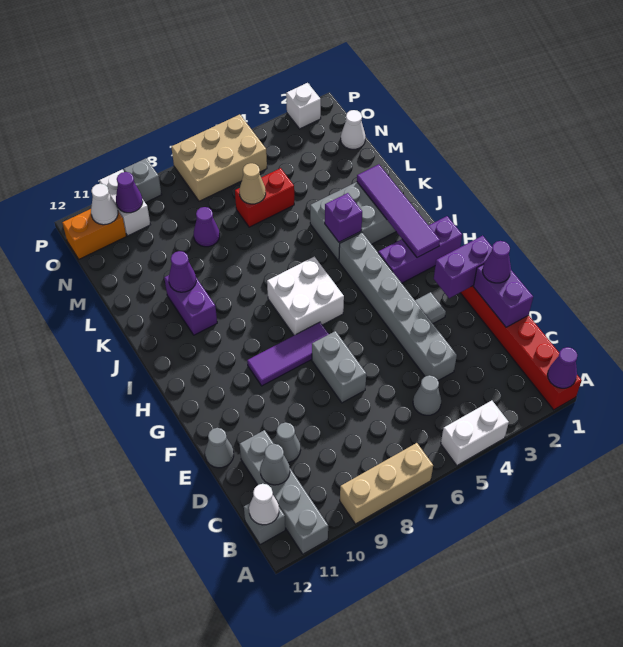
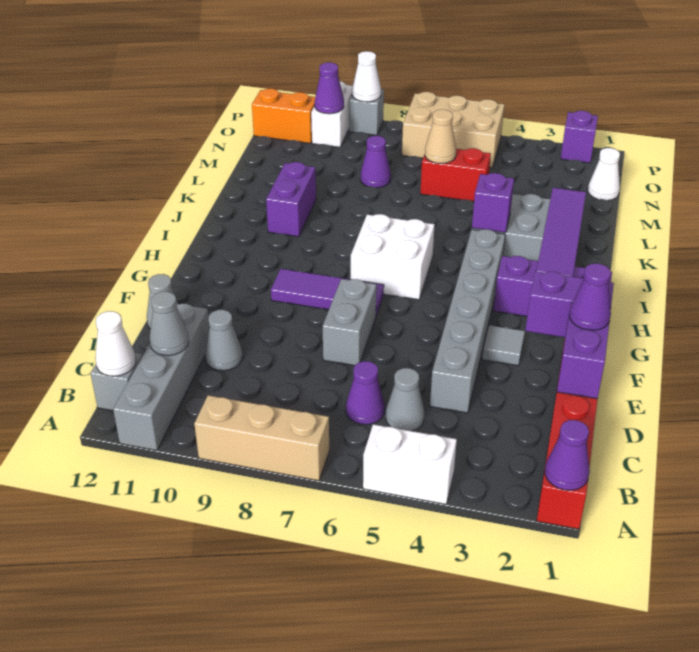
purple cone K10 level 2 -> purple cone C6 level 1
white cone O11 level 2 -> white cone P9 level 2
white brick P2 level 1 -> purple brick P2 level 1

